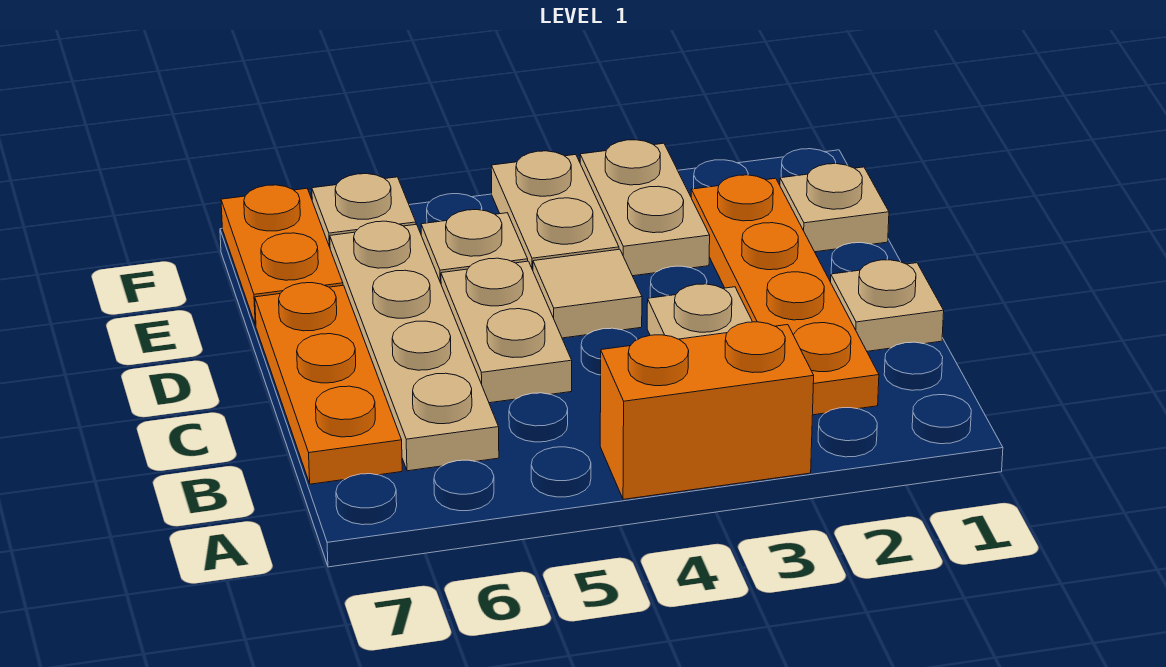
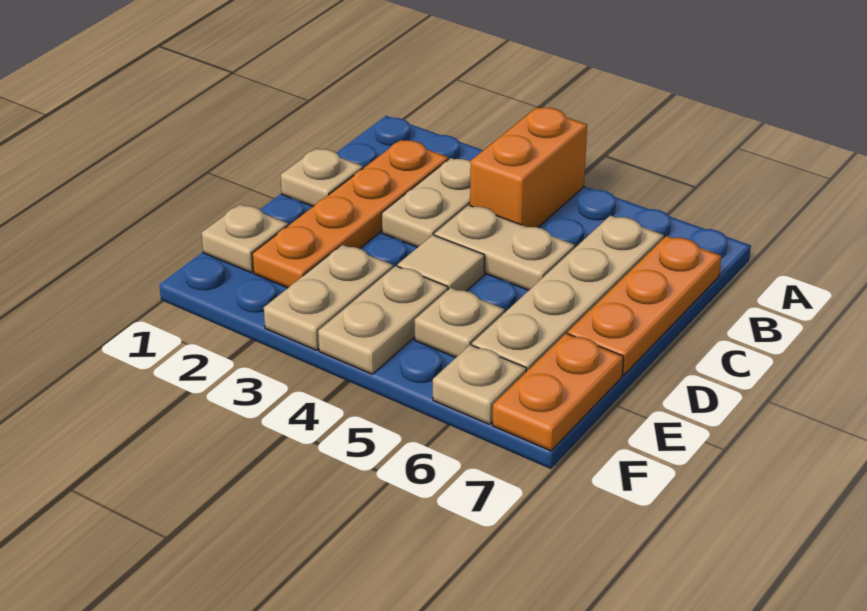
orange brick A3:A4 level 1 -> orange brick A4:B4 level 1
tan plate C5:D5 level 1 -> tan plate C4:C5 level 1

